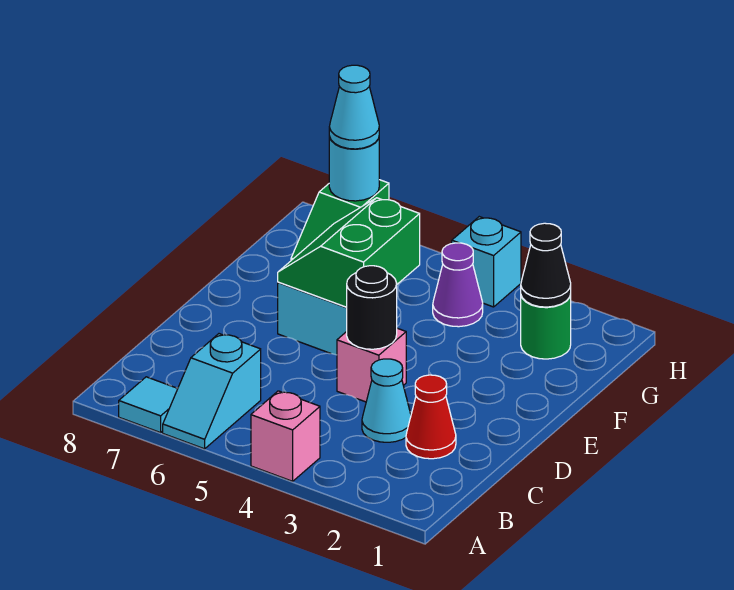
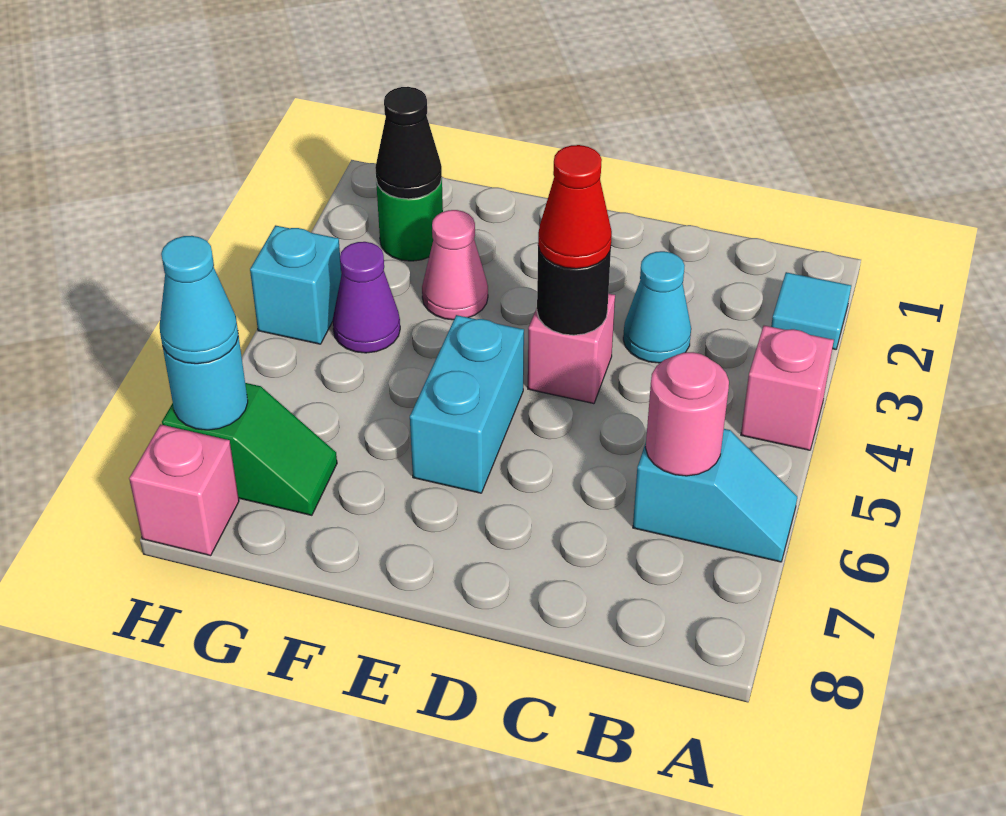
cyan tile A7 level 1 -> cyan tile A2 level 1
none -> pink round brick B6 level 2
red cone C2 level 1 -> red cone D4 level 3
green slope E5:F6 level 2 top 5 -> none
none -> pink cone F3 level 1
none -> pink brick H8 level 1

